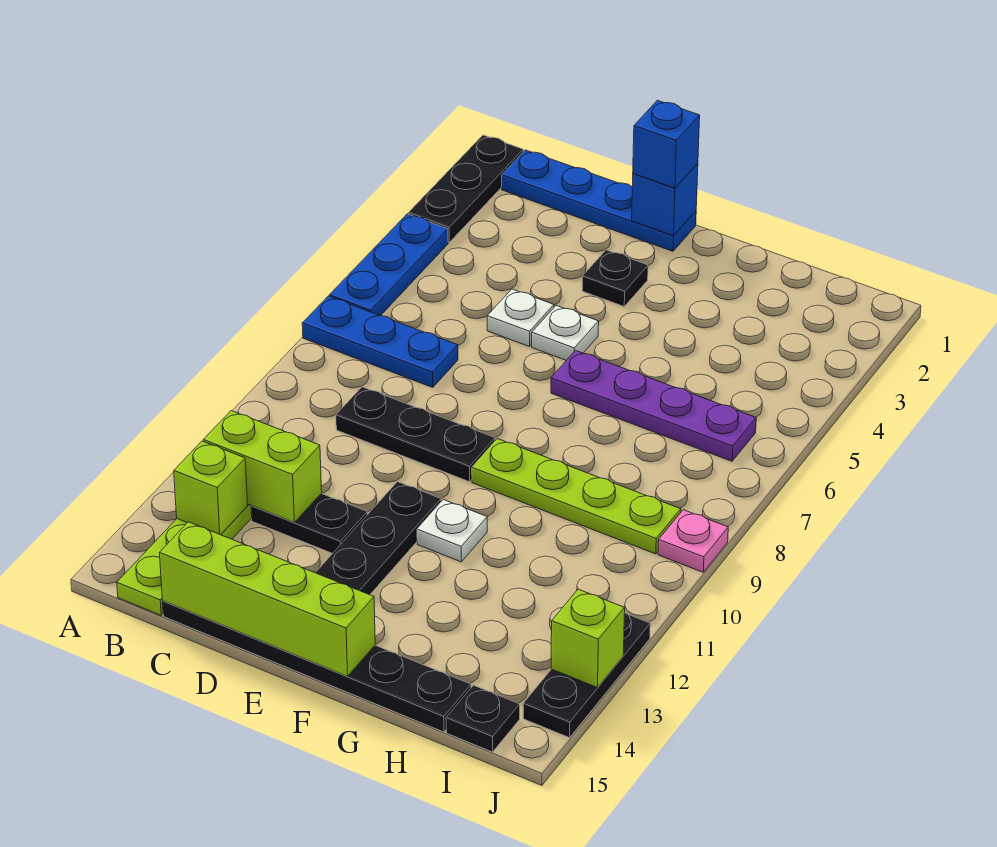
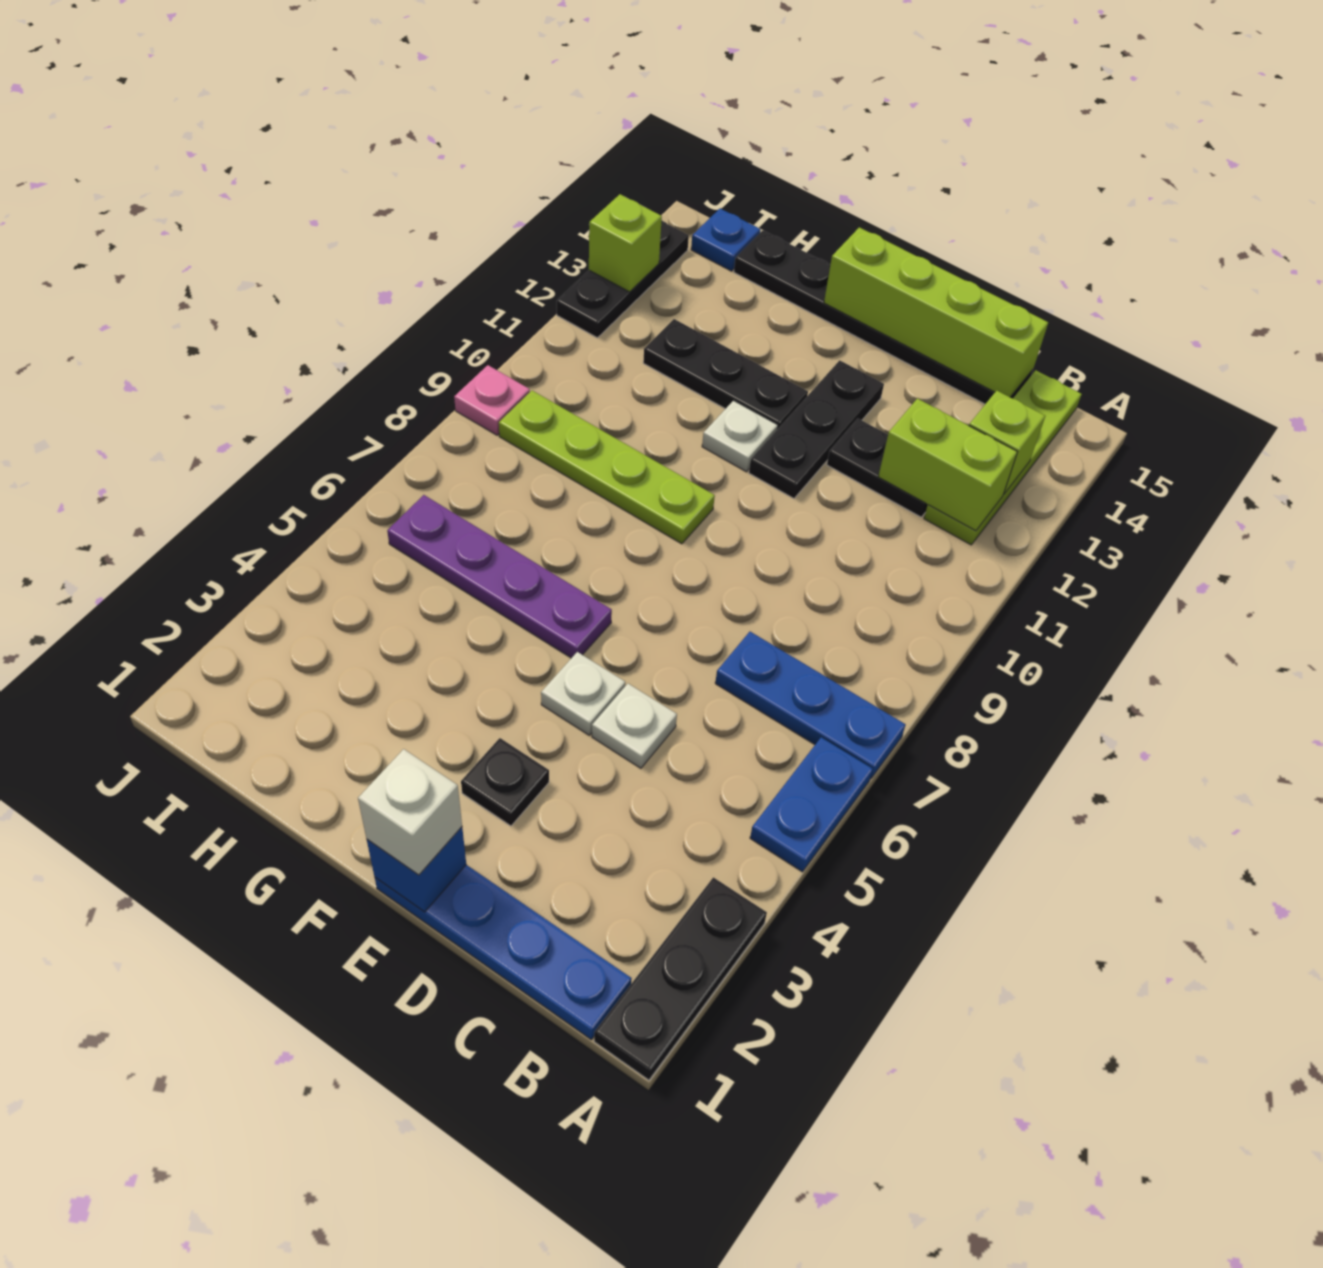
blue plate A4:A6 level 1 -> blue plate A5:A6 level 1
black plate C9:E9 level 1 -> black plate F12:H12 level 1
blue brick E1 level 3 -> white brick E1 level 3
black plate I15 level 1 -> blue plate I15 level 1

